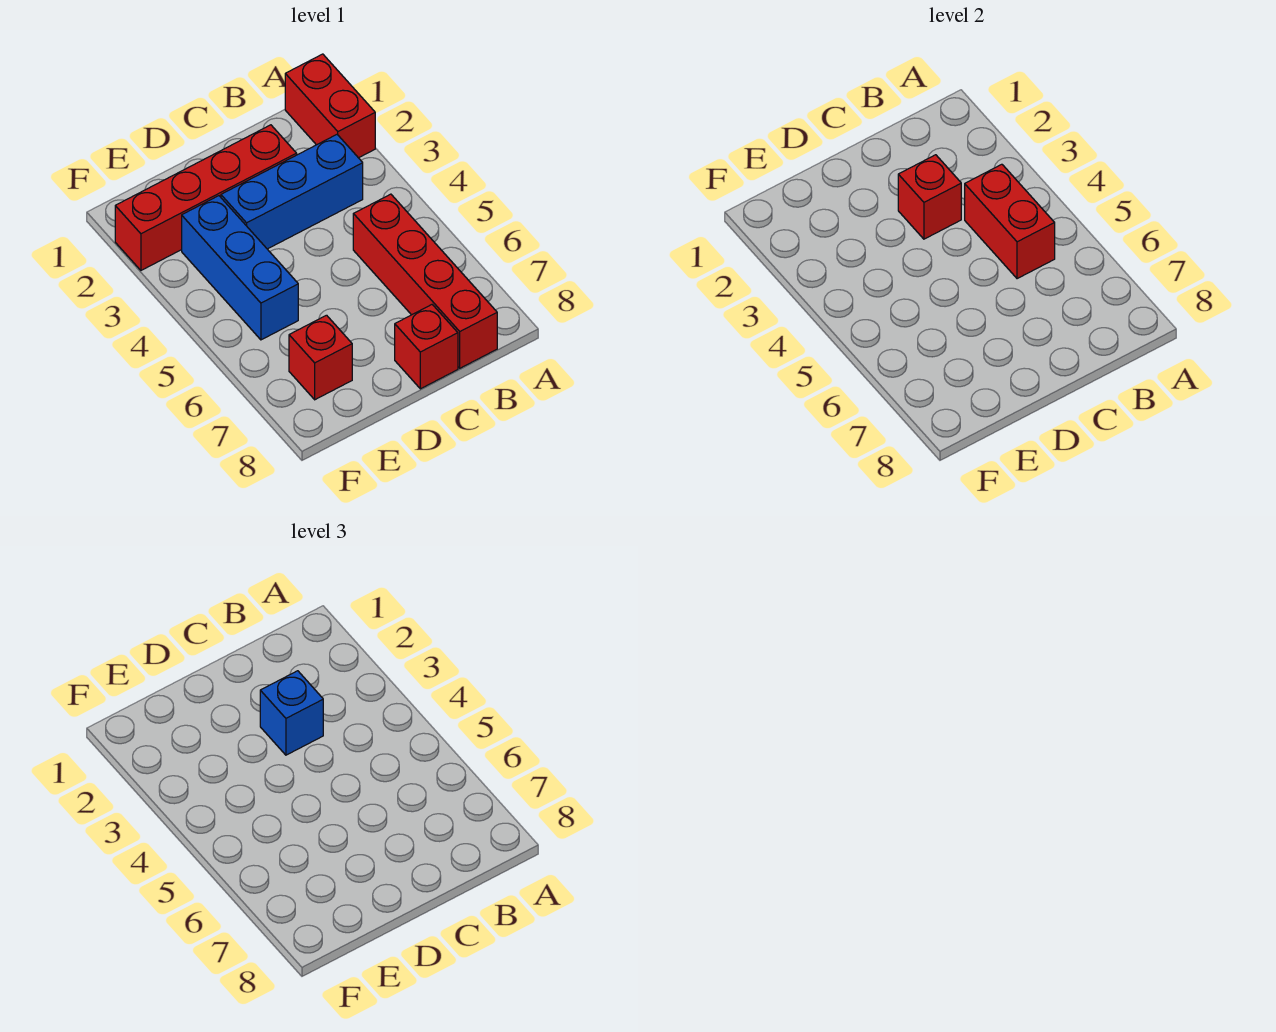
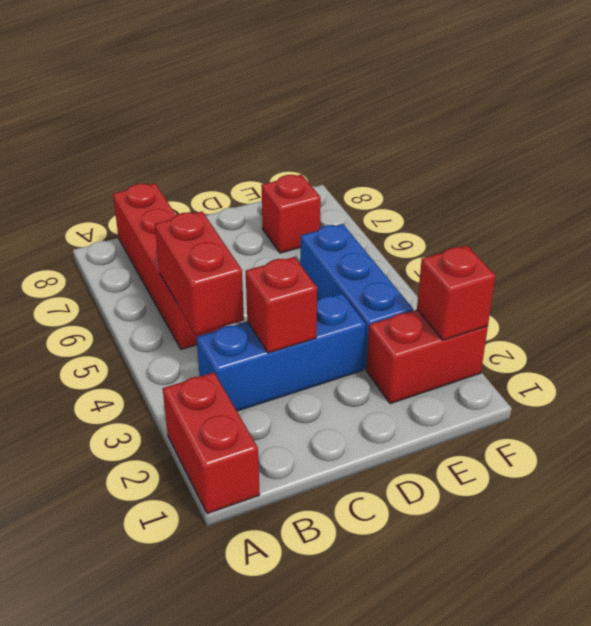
red brick C2:F2 level 1 -> red brick E2:F2 level 1
blue brick C3 level 3 -> none
red brick C8 level 1 -> red brick F2 level 2

